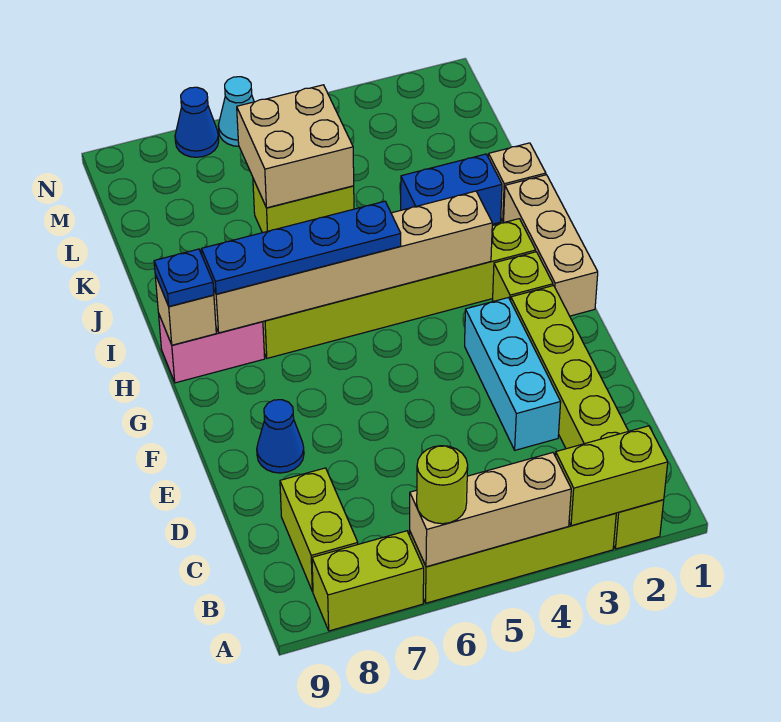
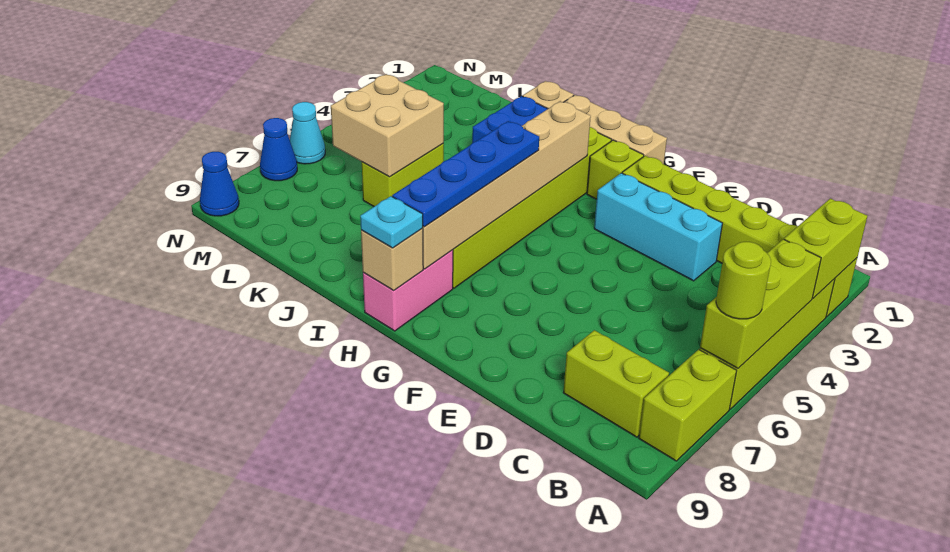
tan brick A4:A6 level 2 -> lime brick A4:A6 level 2
blue cone E8 level 1 -> blue cone N9 level 1
blue plate H9 level 3 -> cyan plate H9 level 3

